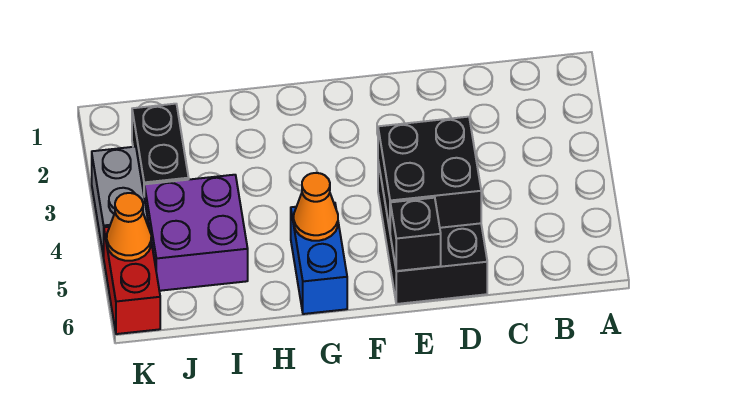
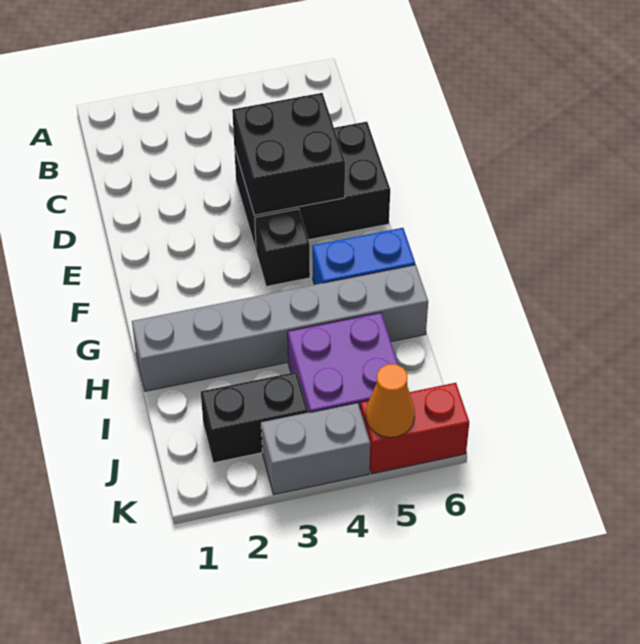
black brick E6 level 2 -> black brick F4 level 1
orange cone G5 level 2 -> none
none -> grey brick H1:H6 level 1

